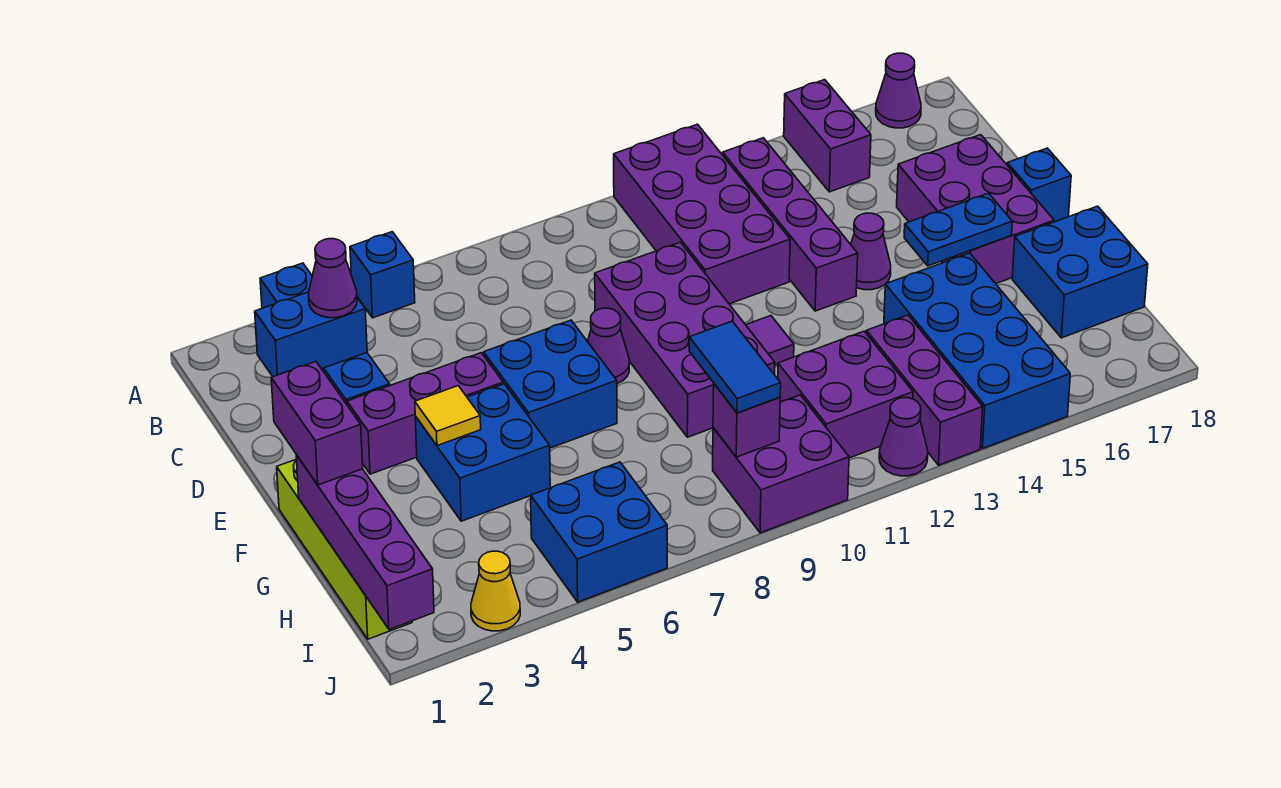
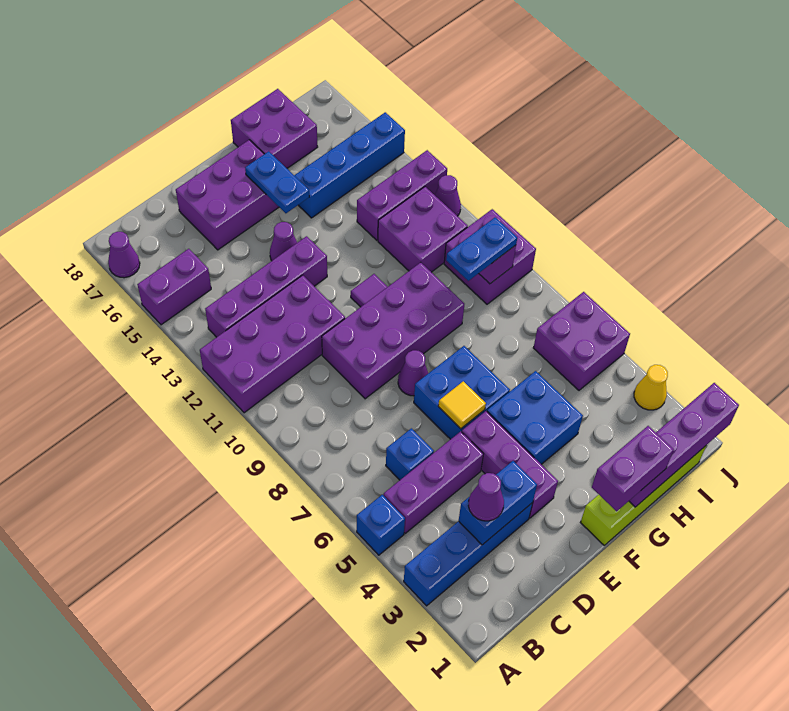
none -> purple brick B5:D5 level 1
blue brick C2:C3 level 2 -> blue brick C3:D3 level 2
blue brick E18 level 1 -> blue brick C6 level 1
yellow tile F4 level 2 -> yellow tile E6 level 2
blue brick G14:J15 level 1 -> blue brick G15:J15 level 1
blue brick G17:H18 level 1 -> purple brick G17:H18 level 1
blue tile H9:I9 level 3 -> blue plate H9:I9 level 3
blue brick I5:J6 level 1 -> purple brick I5:J6 level 1

